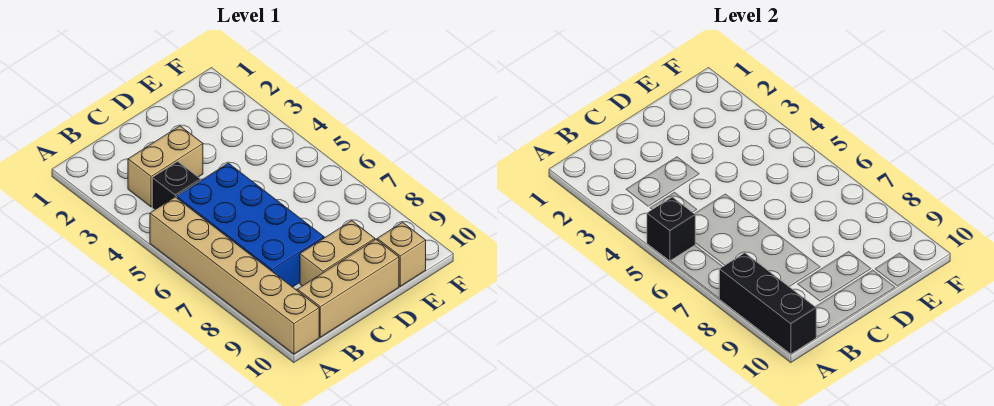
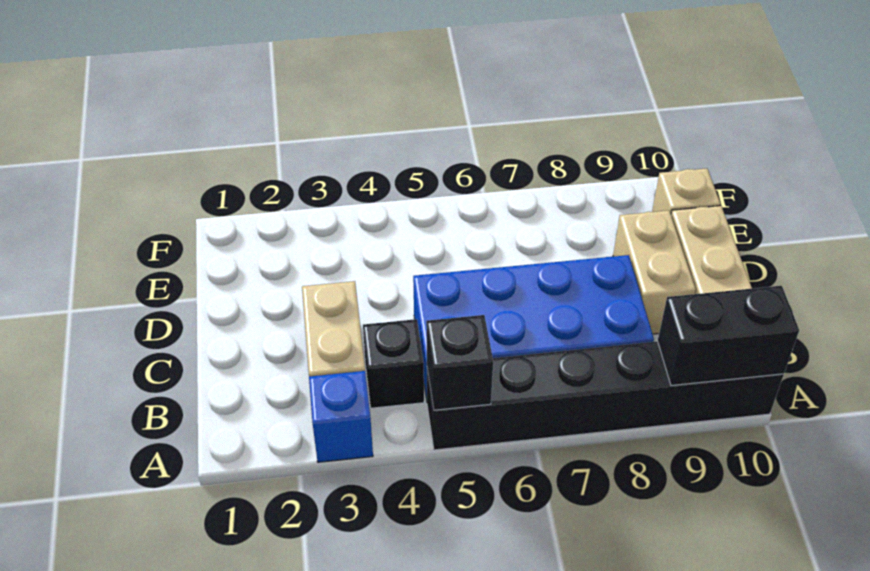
none -> blue brick A3 level 1
tan brick A5:A10 level 1 -> black brick A5:A10 level 1
black brick A8:A10 level 2 -> black brick A9:A10 level 2

